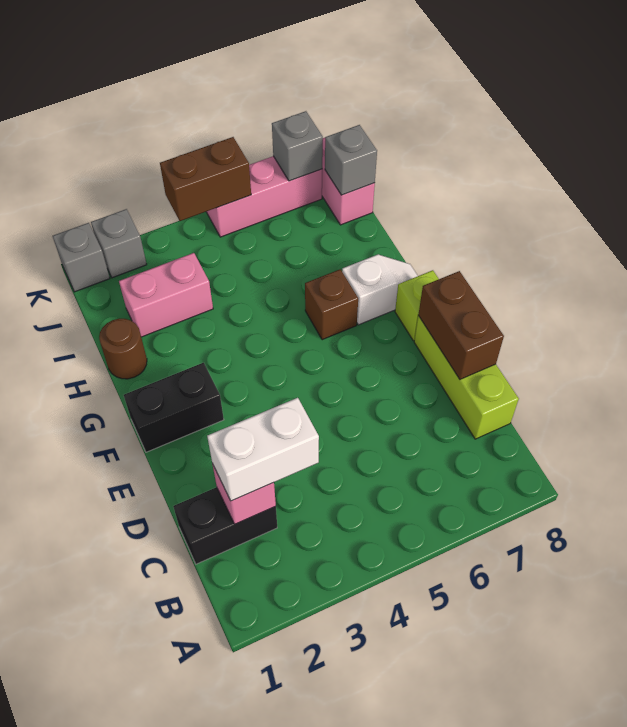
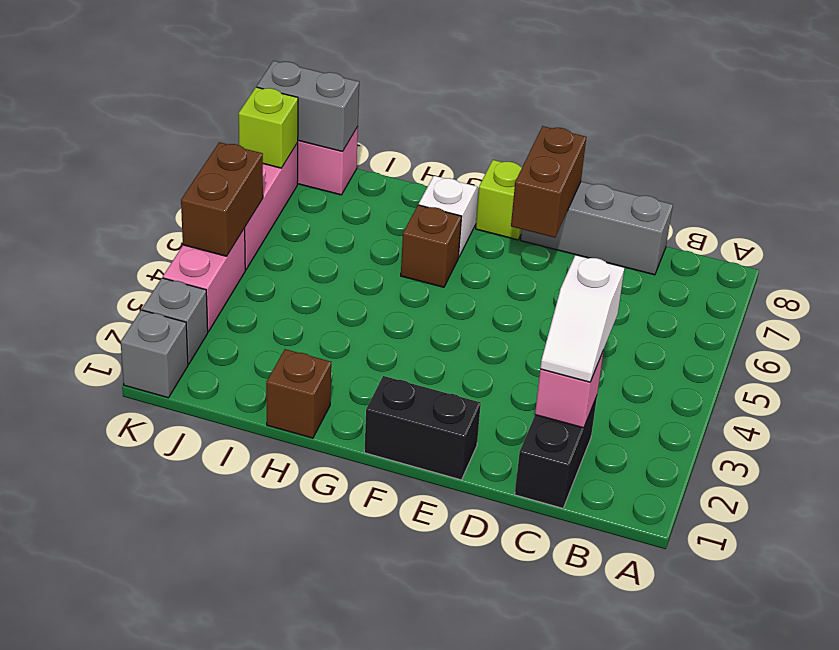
white brick C2:C3 level 3 -> white slope C2:C3 level 3 top 3
lime brick C8:E8 level 1 -> grey brick C8:E8 level 1
brown brick D8:E8 level 2 -> brown brick E7:E8 level 2
black brick F1:F2 level 1 -> black brick E1:F1 level 1
brown round brick H1 level 1 -> brown brick H1 level 1
pink brick I2:I3 level 1 -> pink brick K3:K4 level 1
grey brick J8 level 2 -> grey brick J8:K8 level 2
grey brick K7 level 2 -> lime brick K7 level 2

